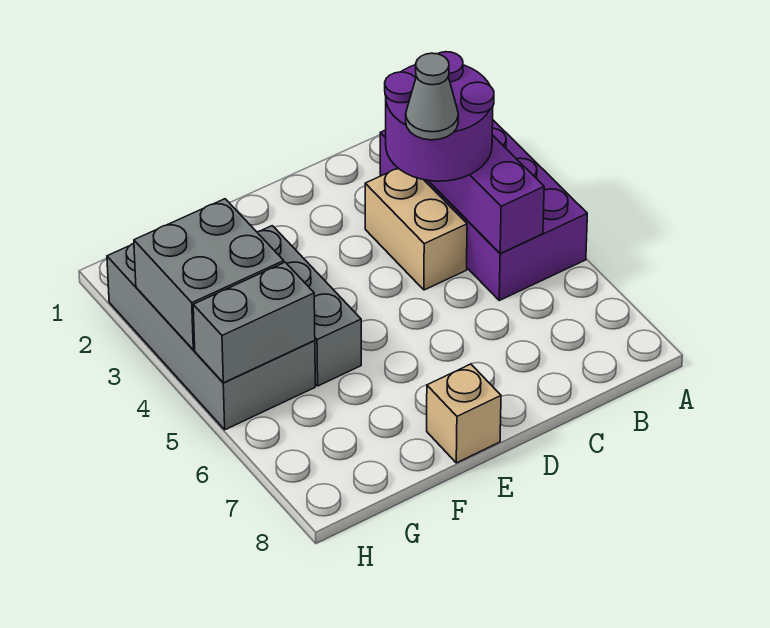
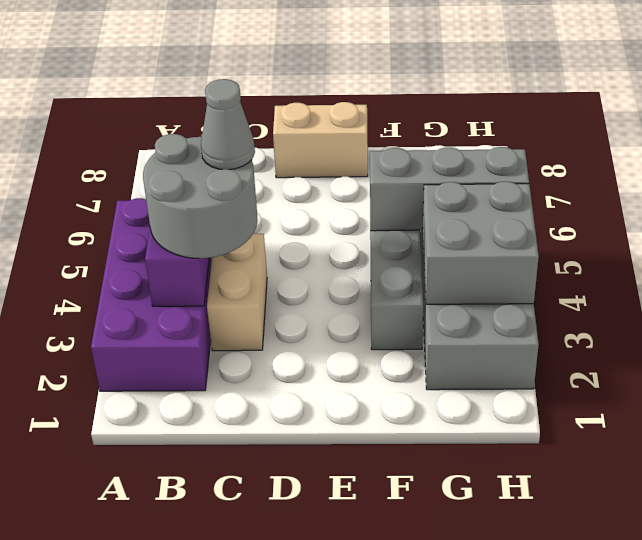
purple round brick B3:C4 level 3 -> grey round brick B3:C4 level 3
tan brick E8 level 1 -> tan brick D8:E8 level 1
grey brick G5:H5 level 2 -> grey brick F5:H5 level 2

